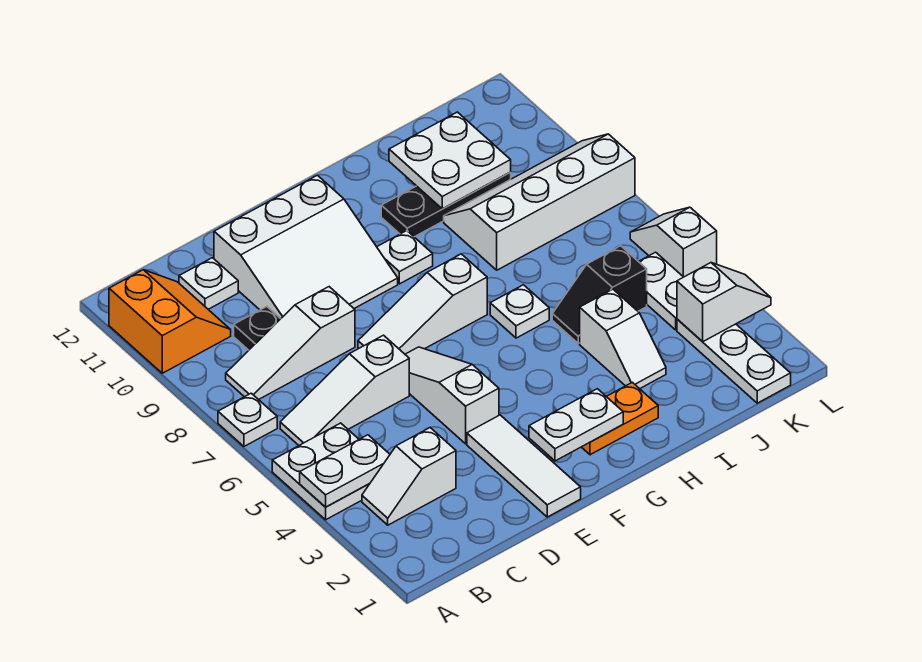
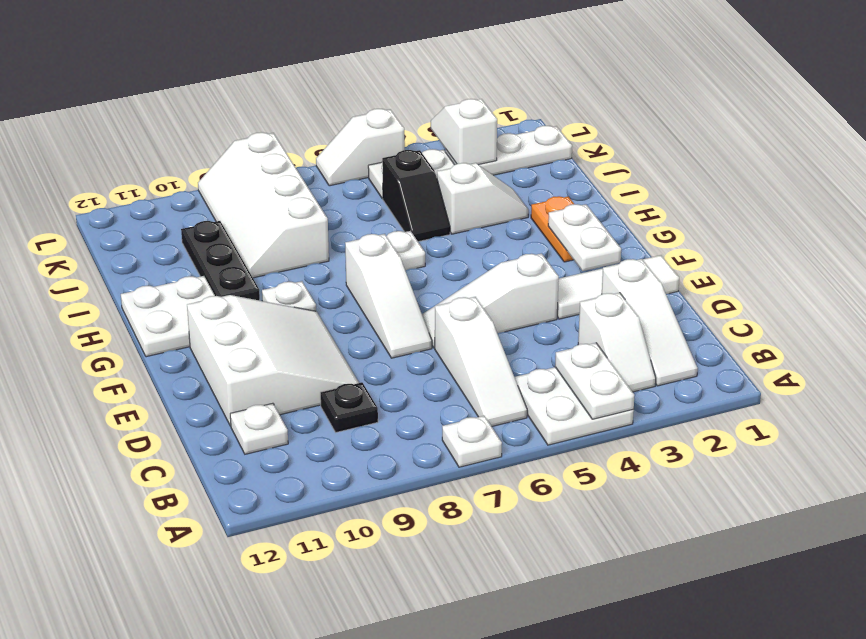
orange slope A10:B11 level 1 top A -> none
white slope B8:D8 level 1 top D -> white slope B2:D2 level 1 top D
white plate I10:J11 level 2 -> white plate G11:H12 level 1

